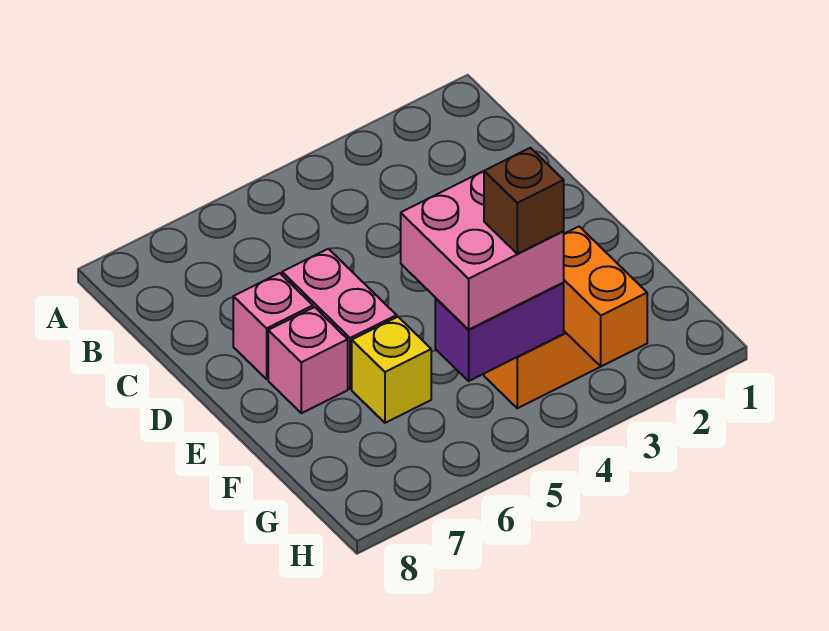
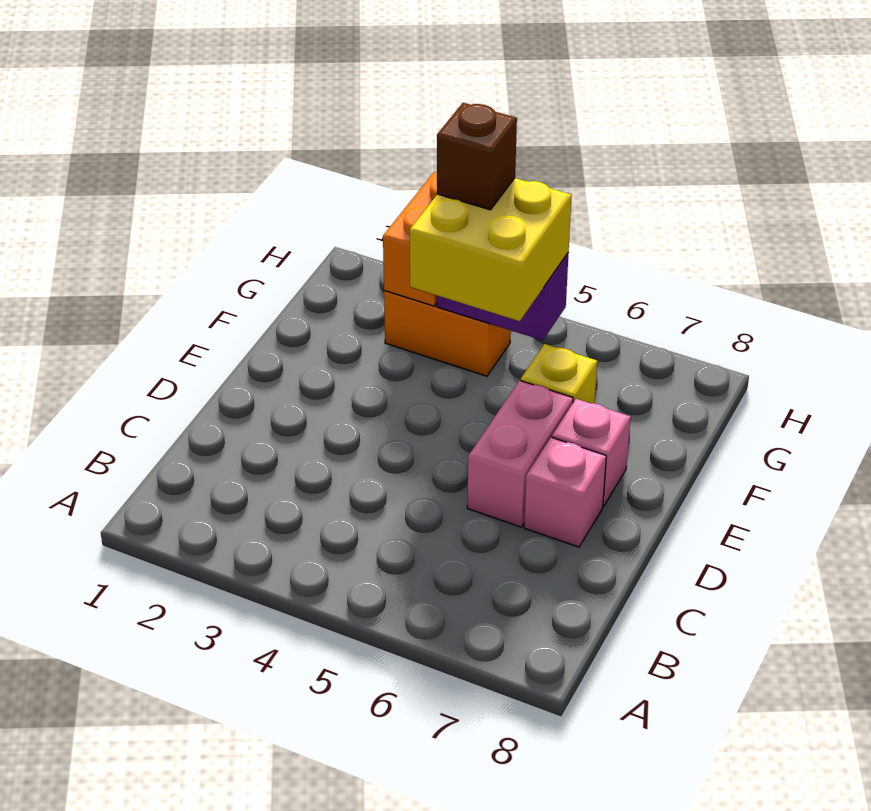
pink brick F4:G5 level 3 -> yellow brick F4:G5 level 3

